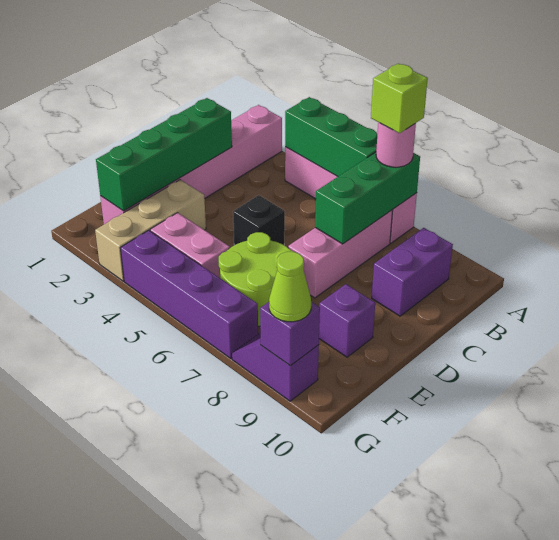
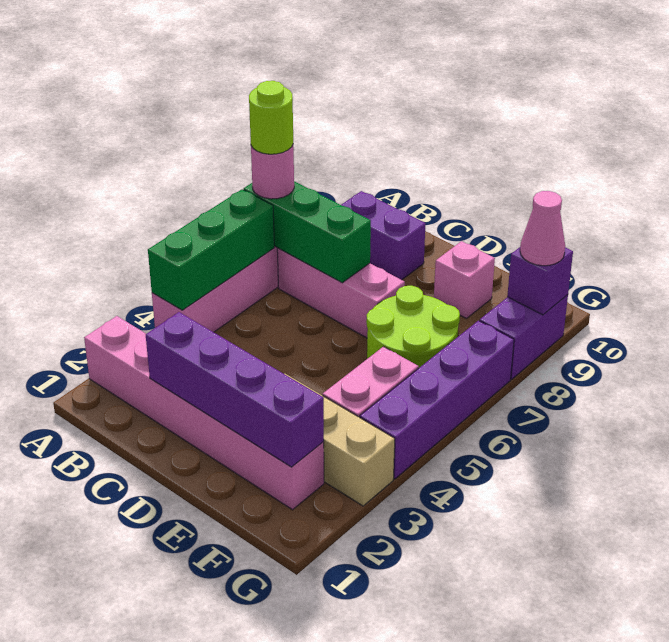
lime brick A7 level 4 -> lime round brick A7 level 4
green brick C2:F2 level 2 -> purple brick C2:F2 level 2
black brick D5 level 1 -> none
purple brick E9 level 1 -> pink brick E9 level 1
purple slope G8:G9 level 1 top 9 -> purple brick G8:G9 level 1
lime cone G9 level 3 -> pink cone G9 level 3

